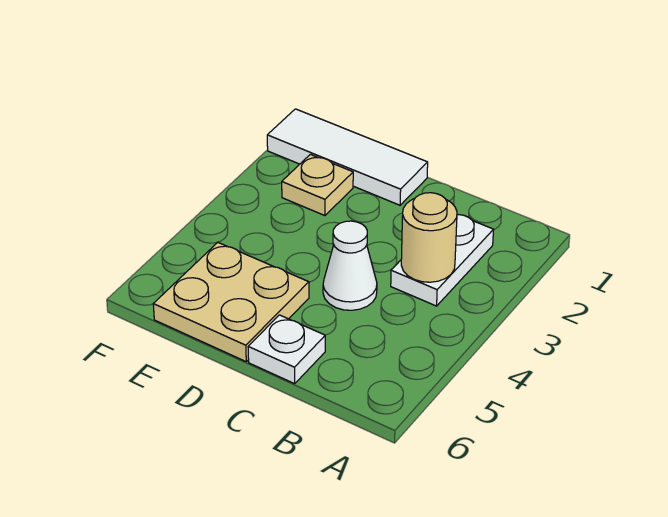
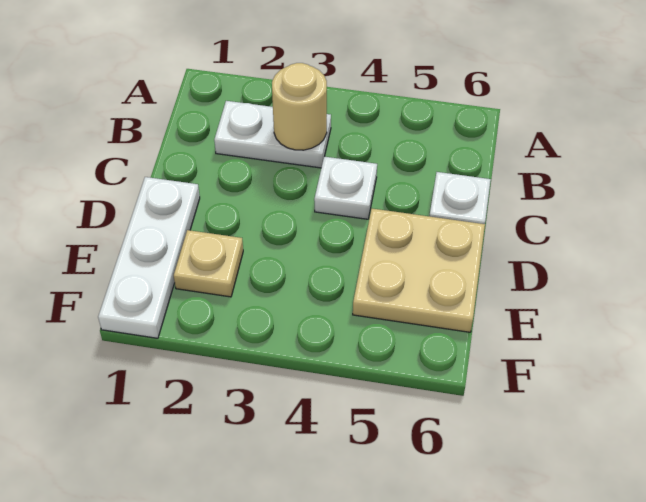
white cone C4 level 1 -> white plate C4 level 1
white tile D1:F1 level 1 -> white plate D1:F1 level 1

